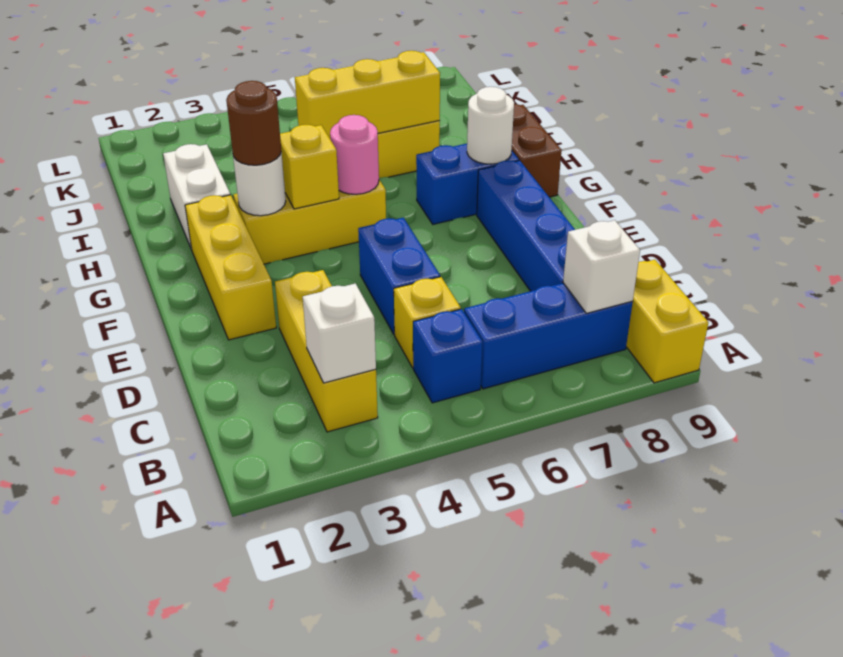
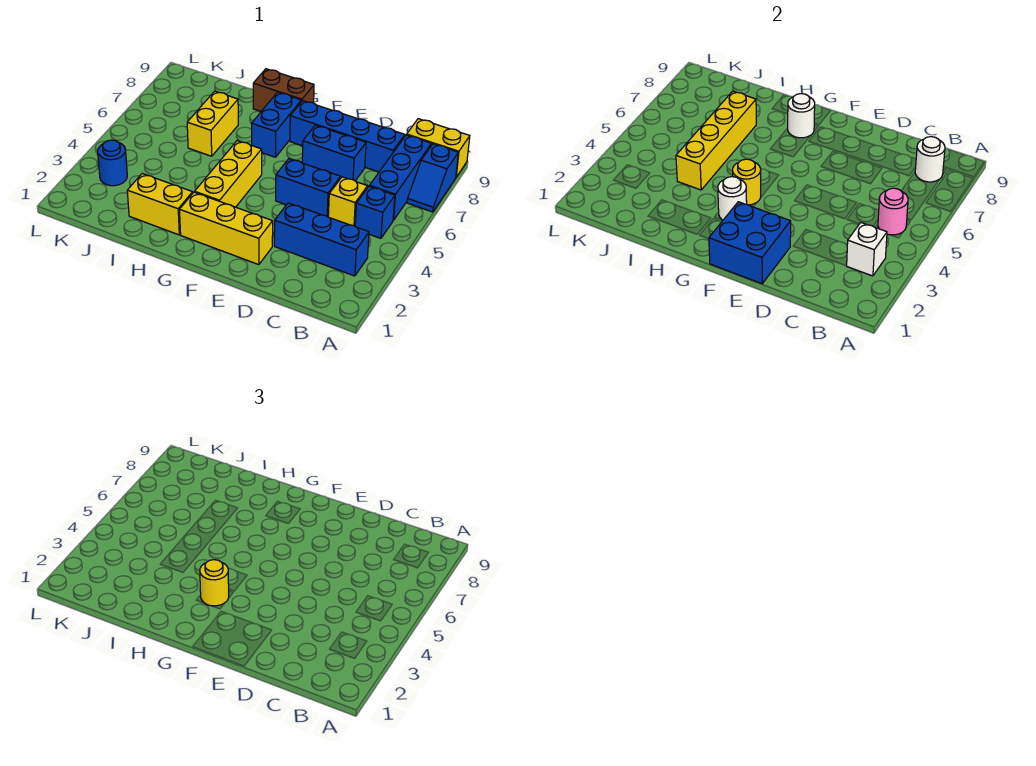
none -> blue slope A7:A8 level 1 top 8
yellow brick B3:D3 level 1 -> blue brick B3:D3 level 1
white brick B8 level 2 -> white round brick B8 level 2
none -> blue brick D7:E7 level 1
none -> blue brick E1:F2 level 2
brown round brick G3 level 3 -> yellow round brick G3 level 3
yellow brick G4 level 2 -> yellow round brick G4 level 2
pink round brick G5 level 2 -> pink round brick B5 level 2
white brick H2:I2 level 1 -> yellow brick H2:I2 level 1
yellow brick I5:I7 level 2 -> yellow brick I4:I7 level 2
none -> blue round brick K3 level 1

